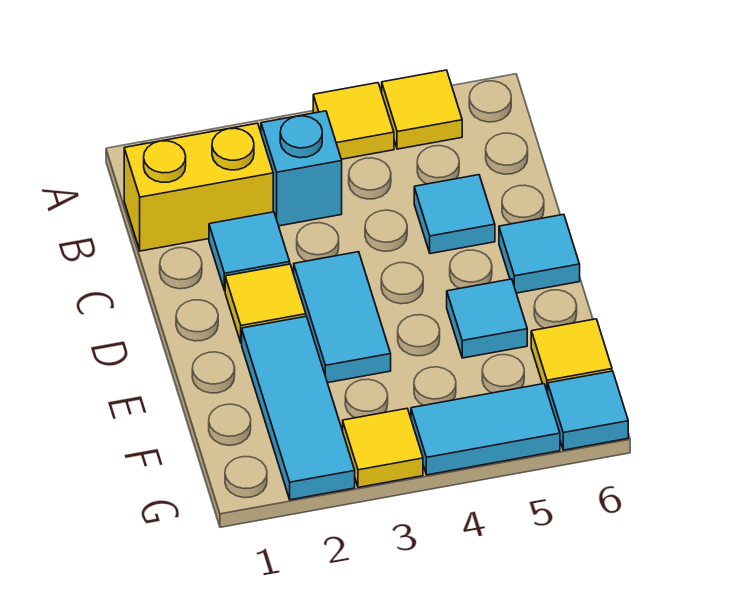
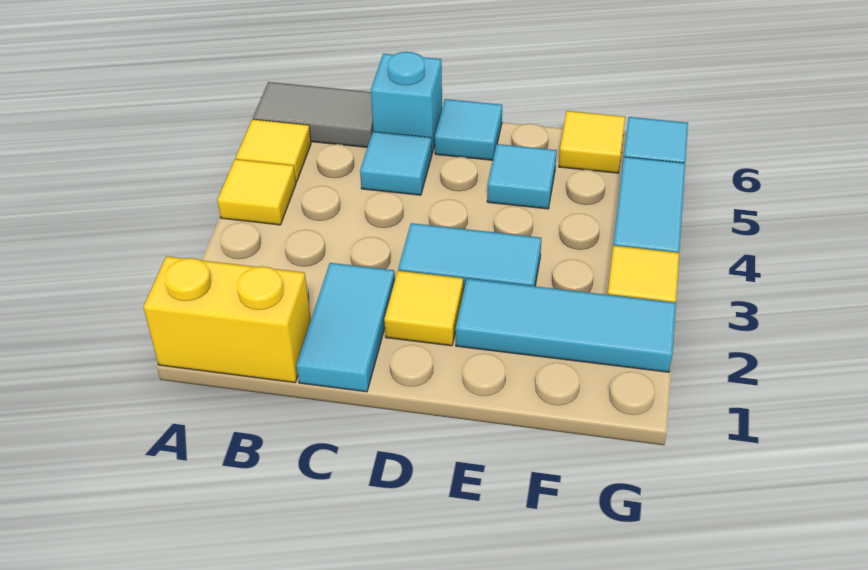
none -> grey tile A6:B6 level 1
yellow brick B1:B2 level 1 -> yellow brick A1:B1 level 1
cyan brick B3 level 1 -> cyan brick C6 level 1
cyan tile C2 level 1 -> cyan tile C1:C2 level 1

